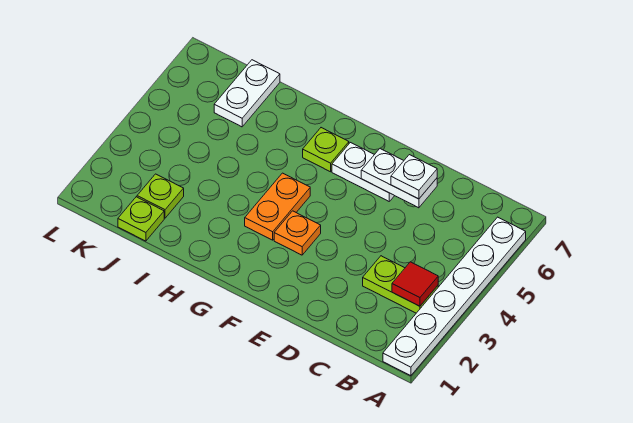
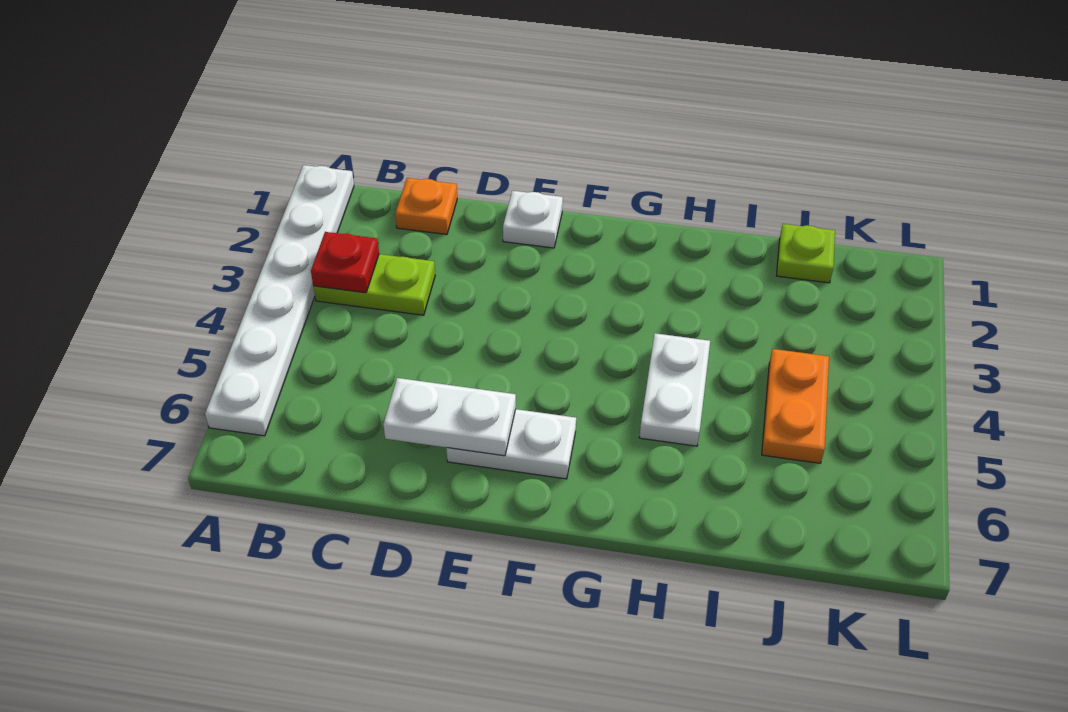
red tile B3 level 2 -> red plate B3 level 2
white plate D6 level 3 -> white plate E1 level 1
orange plate F3 level 1 -> orange plate C1 level 1
orange plate G3:G4 level 1 -> orange plate J4:J5 level 1
lime plate G6 level 1 -> none
lime plate J2 level 1 -> none
white plate J6:J7 level 1 -> white plate H4:H5 level 1

